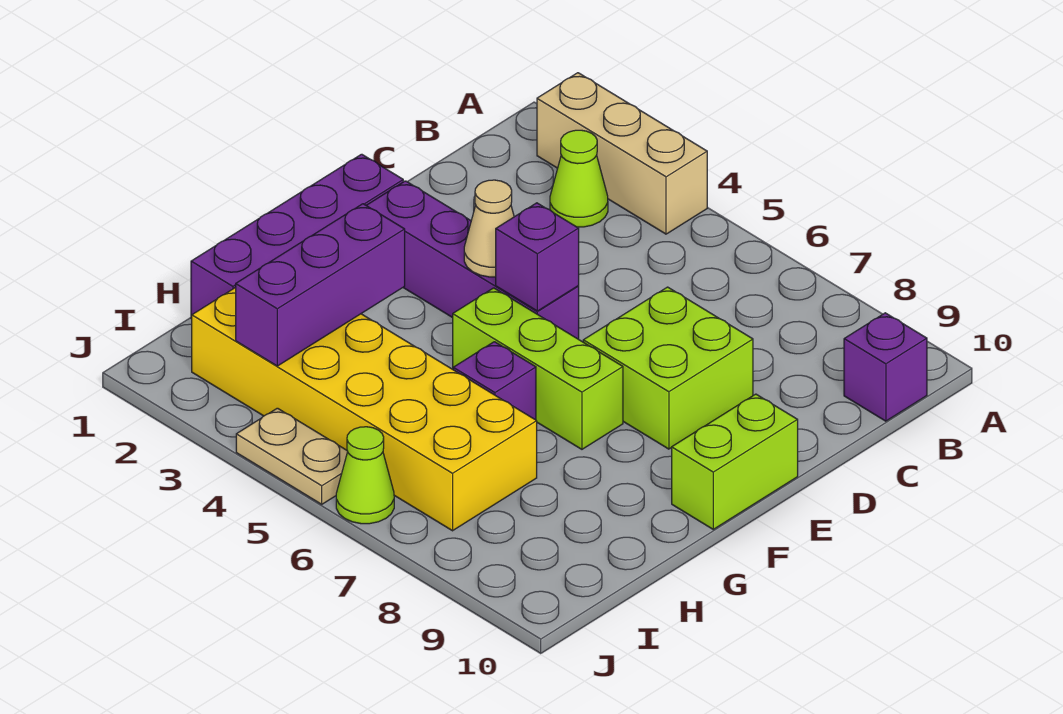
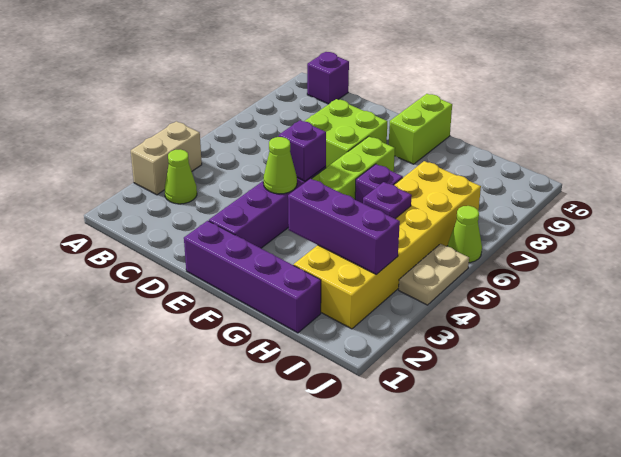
tan brick A2:A4 level 1 -> tan brick A3:A4 level 1
tan cone E4 level 2 -> lime cone E4 level 2
lime brick E10:F10 level 1 -> lime brick F9:F10 level 1
none -> purple plate H5 level 2

